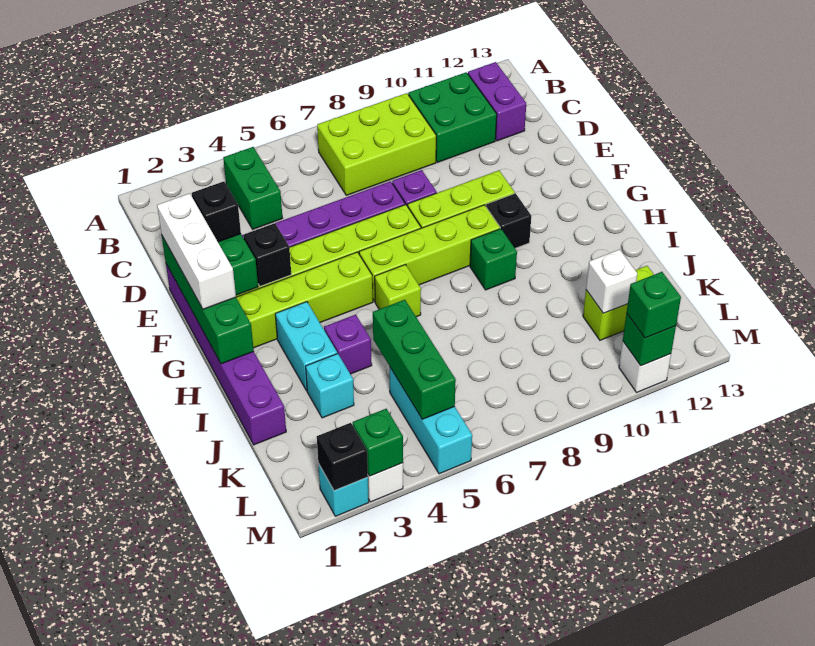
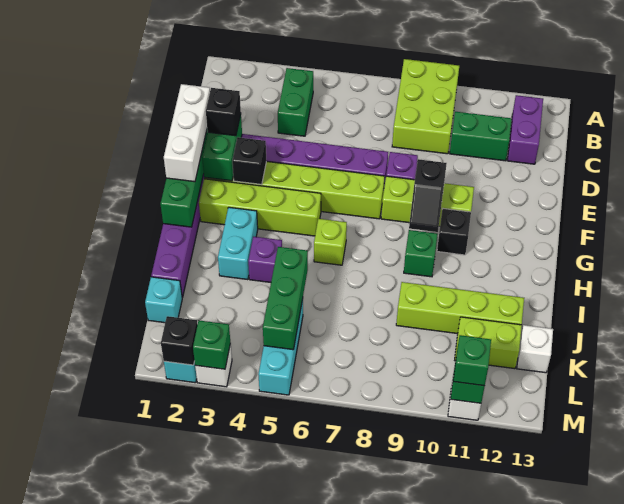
lime brick B7:C9 level 1 -> lime brick A8:C9 level 1
green brick B10:C11 level 1 -> green brick C10:C11 level 1
none -> black slope F9:G9 level 2 top F
lime brick G6:G9 level 1 -> lime brick J9:J12 level 1
cyan brick J3 level 1 -> cyan brick K1 level 1
white brick K11 level 2 -> white brick K13 level 1

